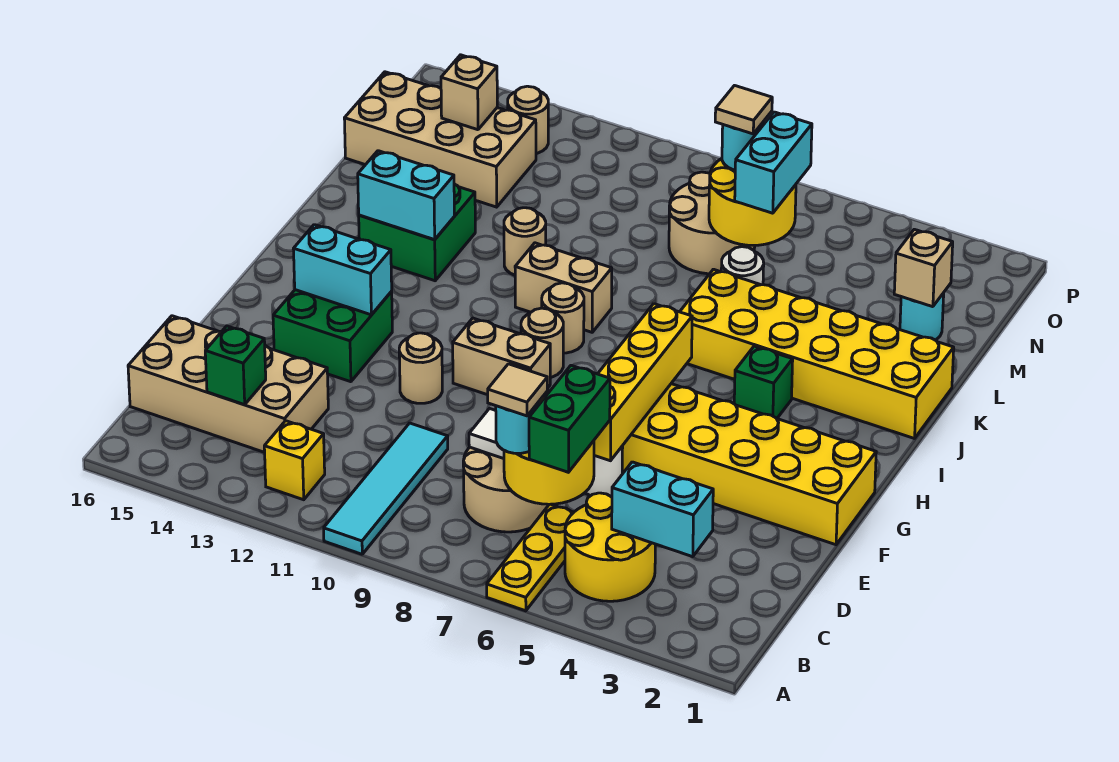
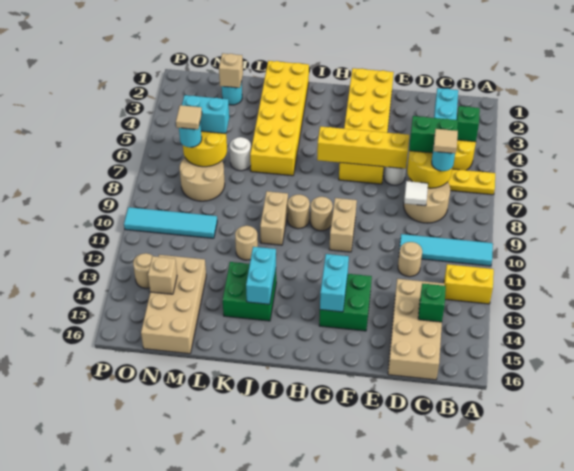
yellow brick B12 level 1 -> yellow brick A12:B12 level 1
tan round brick F11 level 1 -> tan round brick D11 level 1
green brick I4 level 1 -> green brick B4 level 2
none -> cyan tile M10:P10 level 1

